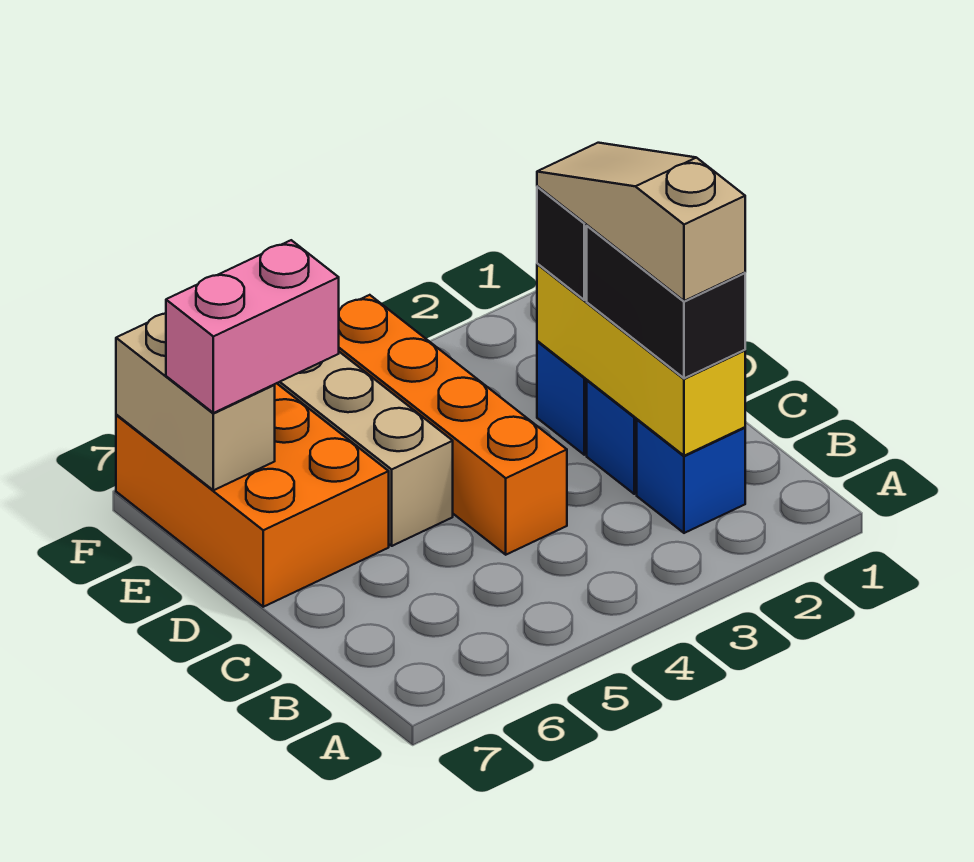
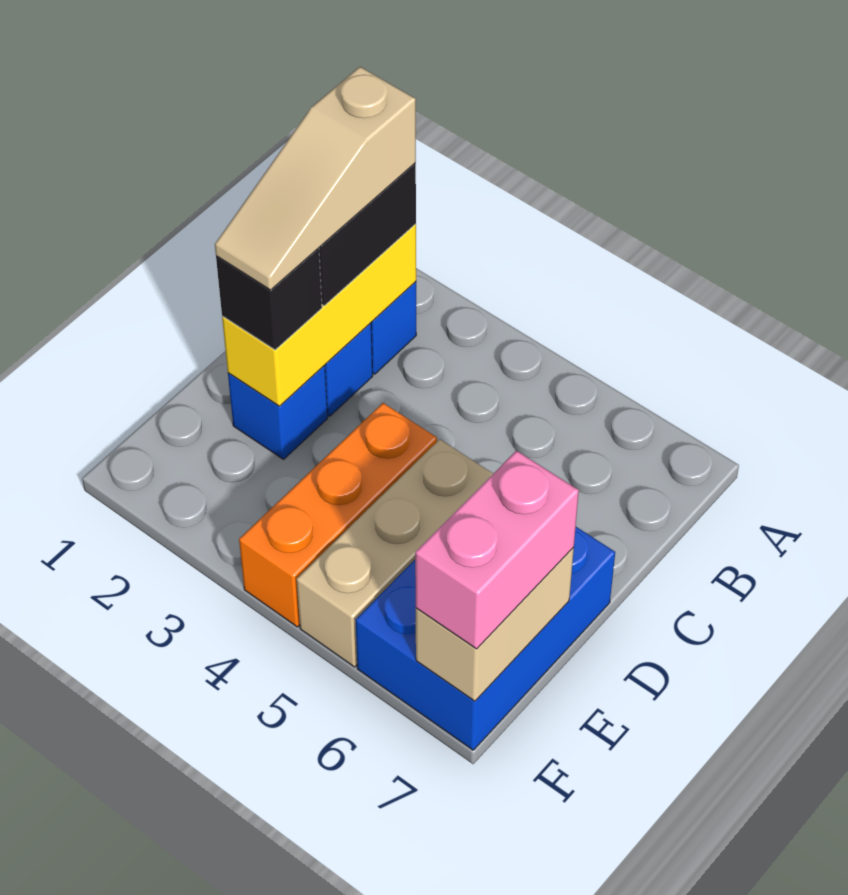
orange brick C4:F4 level 1 -> orange brick D4:F4 level 1
orange brick D6:F7 level 1 -> blue brick D6:F7 level 1
pink brick E6:E7 level 3 -> pink brick E7:F7 level 3

